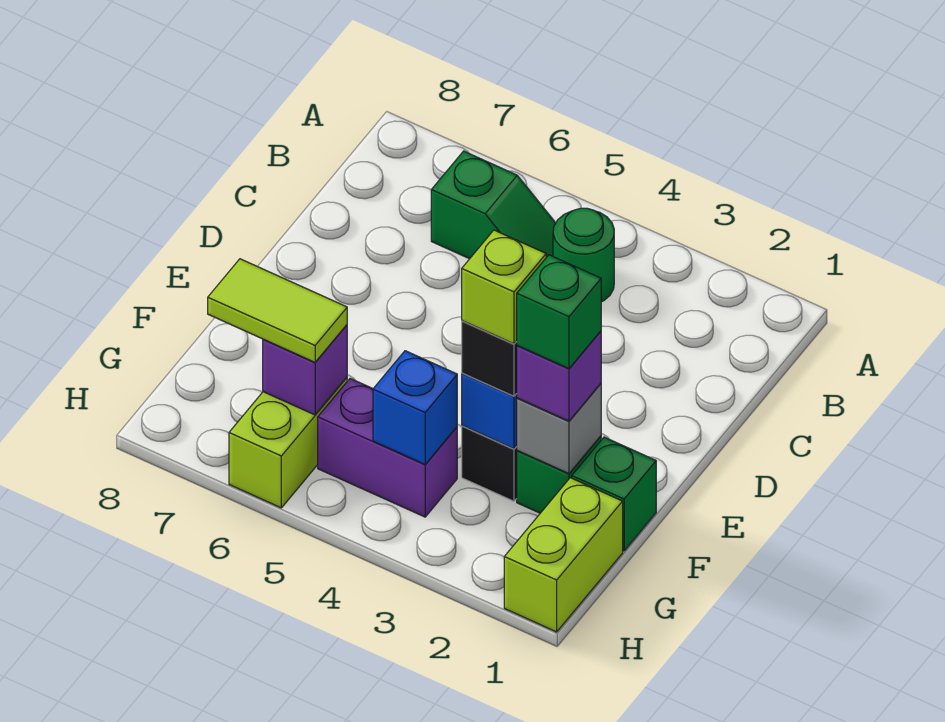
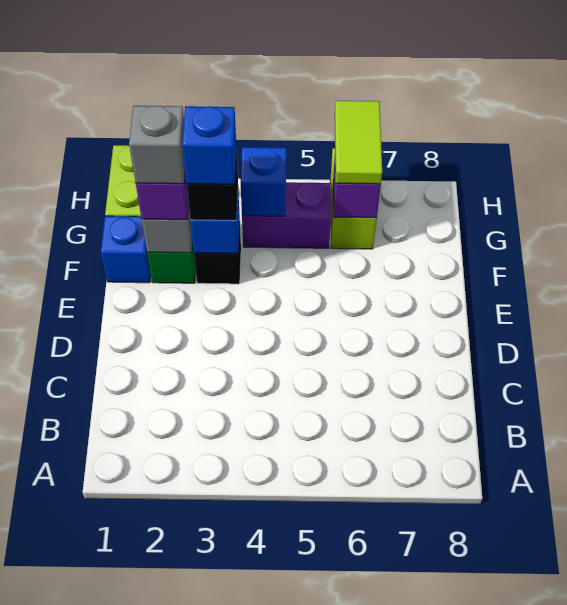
green round brick B4 level 1 -> none
green slope B5:B6 level 1 top 6 -> none
green brick F1 level 1 -> blue brick F1 level 1
green brick F2 level 4 -> grey brick F2 level 4
lime brick F3 level 4 -> blue brick F3 level 4
lime tile G6:G7 level 3 -> lime tile G6:H6 level 3

